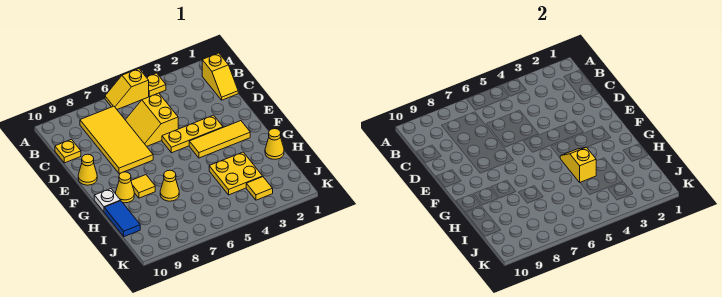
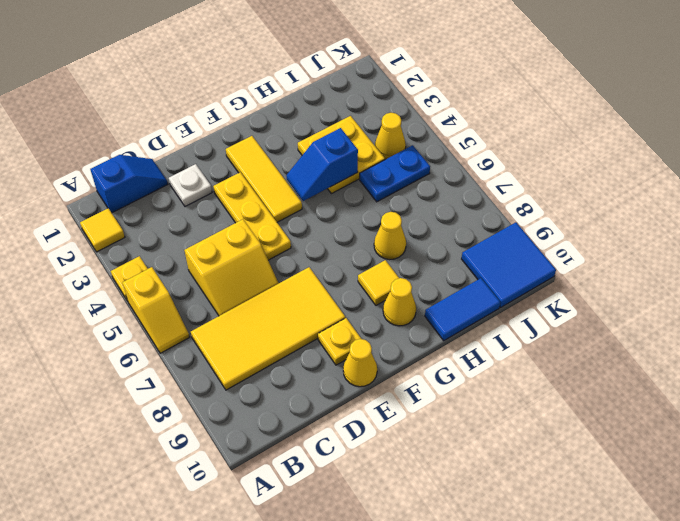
yellow slope B1:C1 level 1 top B -> blue slope B1:C1 level 1 top B
yellow plate C10 level 1 -> yellow plate E9 level 1
yellow slope G4:H4 level 2 top H -> blue slope G4:H4 level 2 top H
white plate G10 level 1 -> white plate D2 level 1
yellow cone H1 level 1 -> yellow cone J4 level 1
none -> blue plate I5:J5 level 1
yellow tile J3 level 1 -> yellow tile A2 level 1
none -> blue tile J9:K10 level 1

